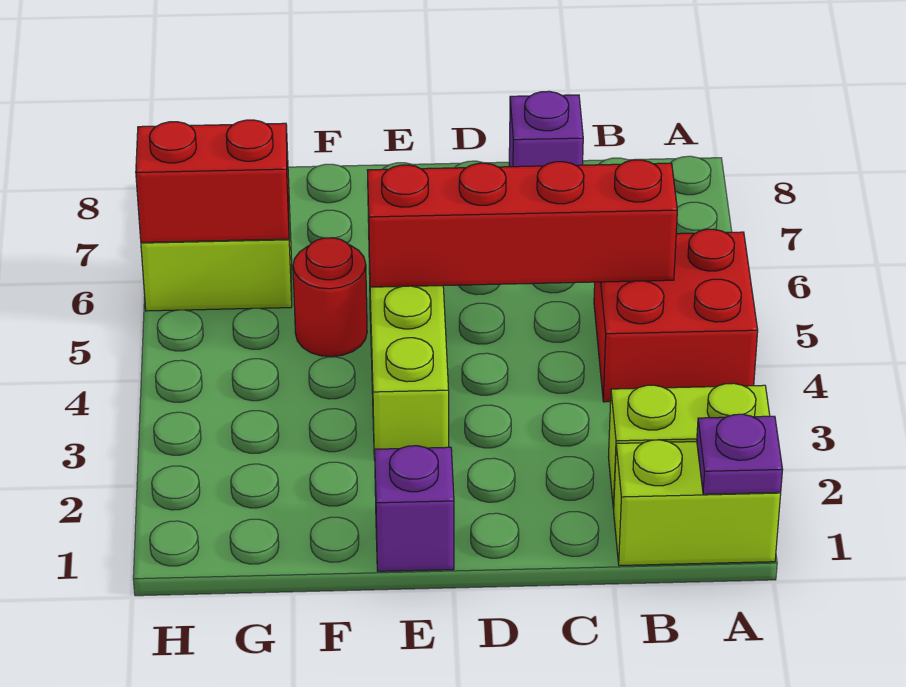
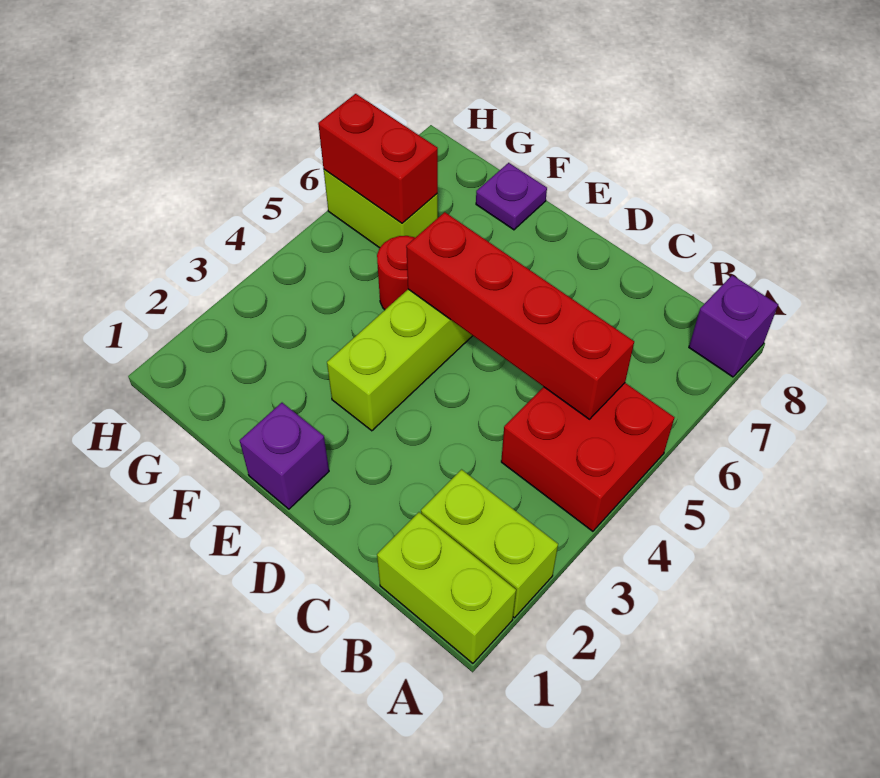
purple plate A1 level 2 -> purple plate F8 level 1
purple brick C8 level 1 -> purple brick A8 level 1

